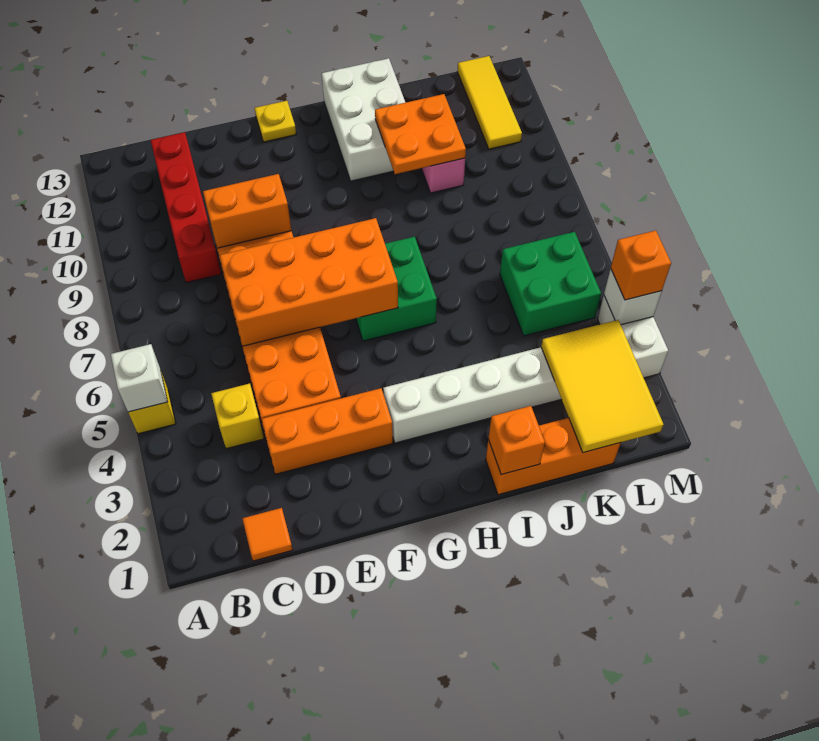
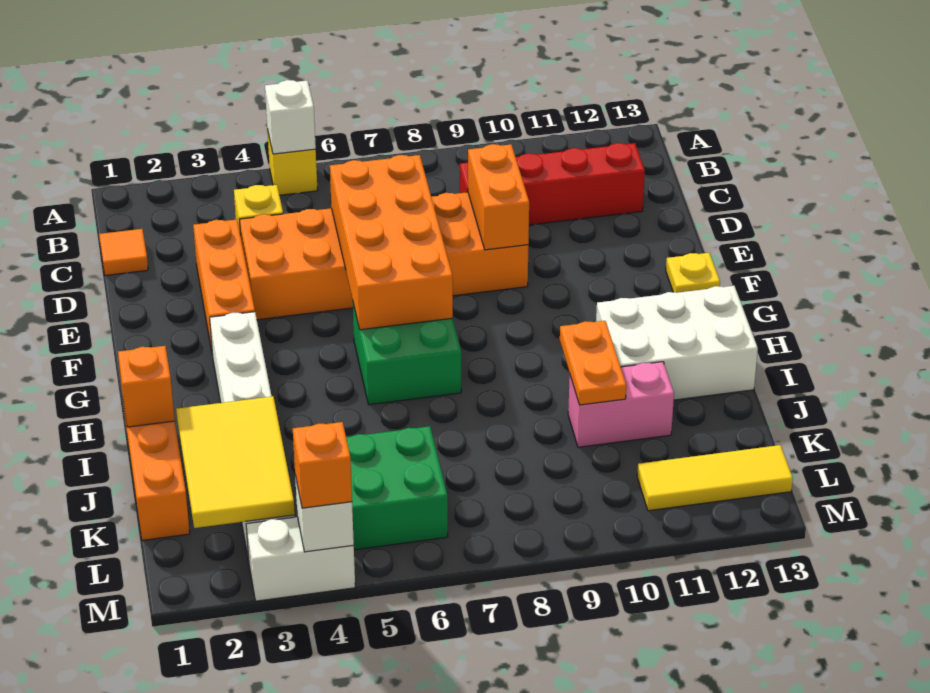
orange plate I10:J11 level 2 -> orange plate I10:J10 level 2
yellow tile K1:L3 level 2 -> yellow tile J2:L3 level 2

